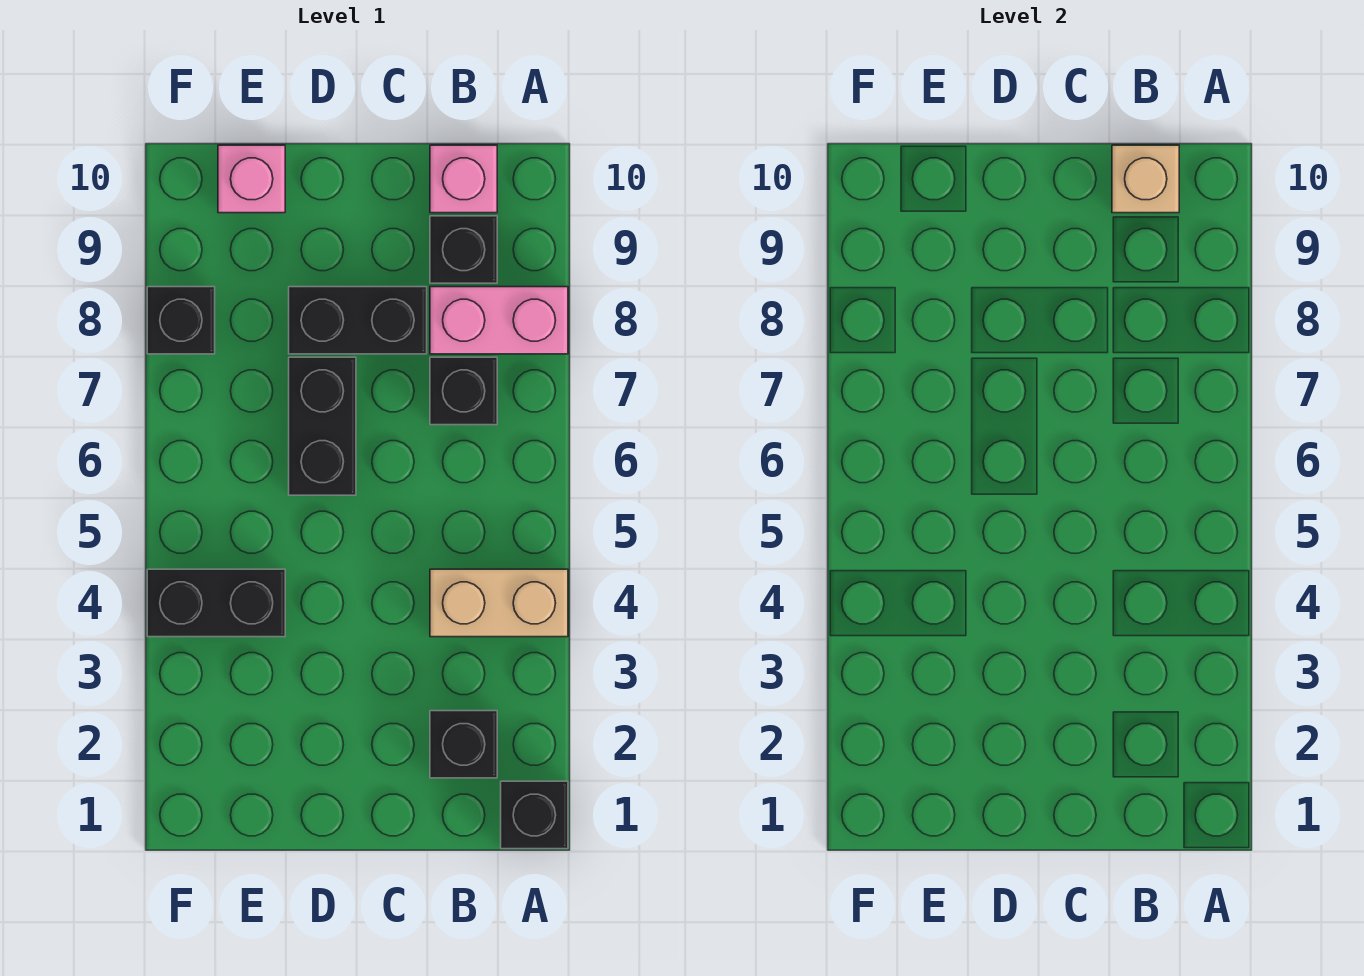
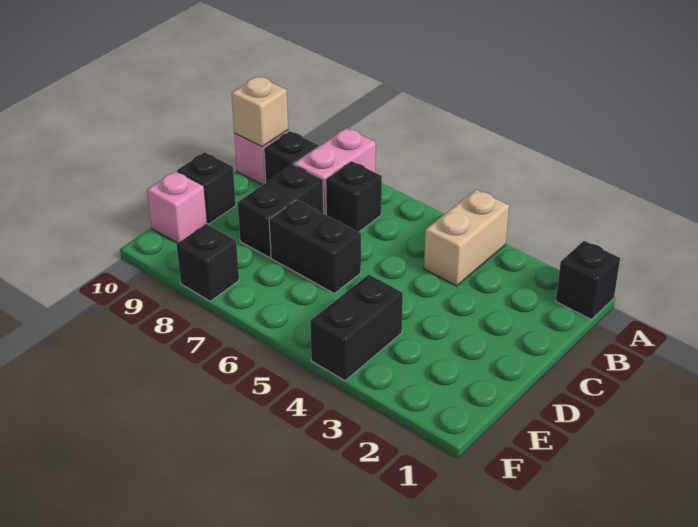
black brick B2 level 1 -> black brick D10 level 1

